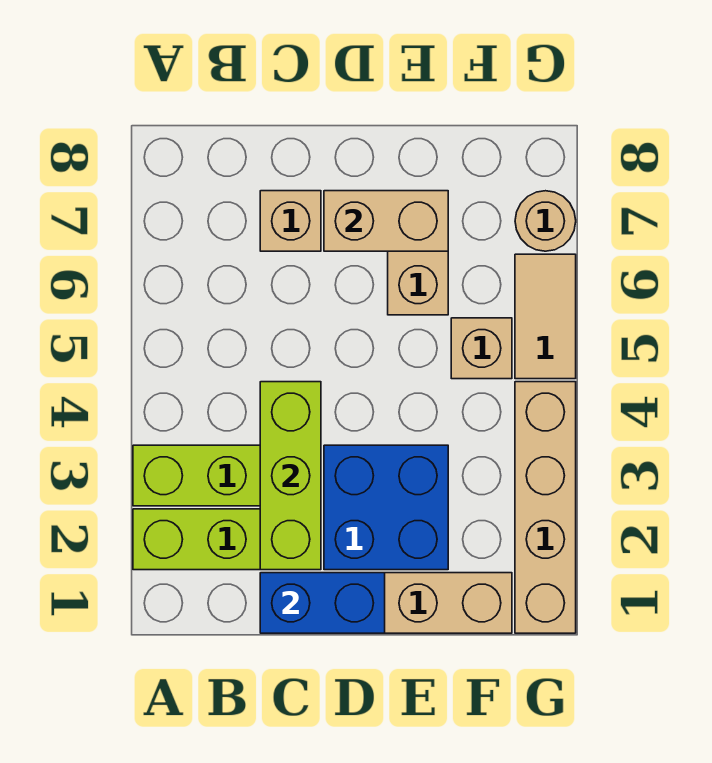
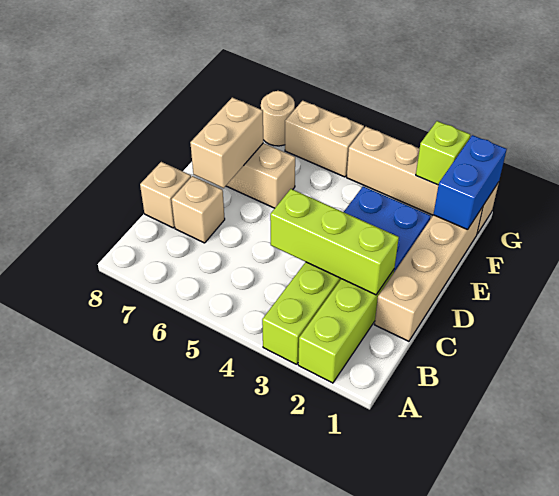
blue brick C1:D1 level 2 -> blue brick F1:G1 level 2
tan brick F5 level 1 -> tan brick C8 level 1
none -> lime brick G2 level 2
tan tile G5:G6 level 1 -> tan brick G5:G6 level 1

